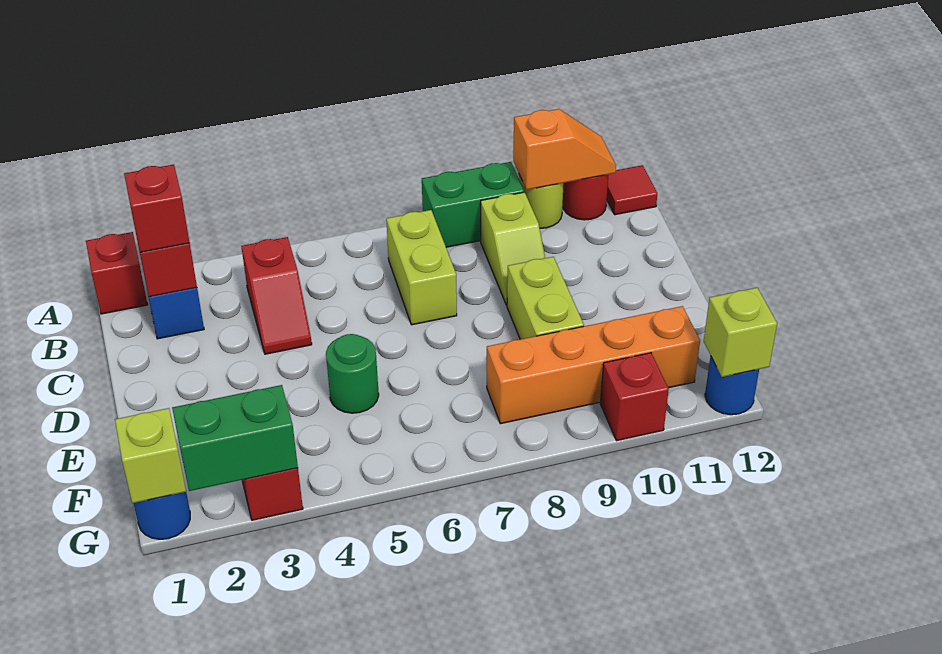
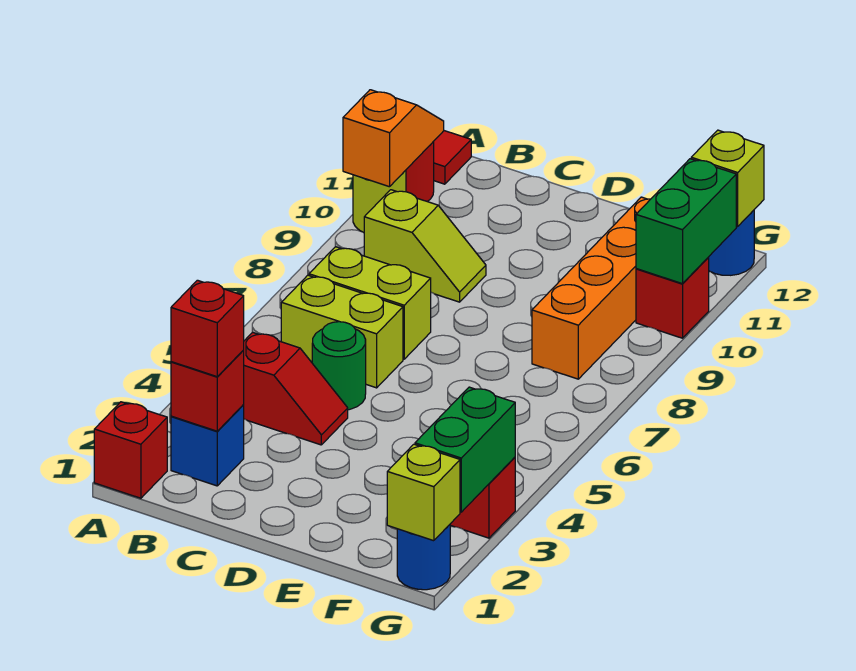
green brick A8:A9 level 1 -> green brick G10:G11 level 2
lime brick D9:E9 level 1 -> lime brick B6:C6 level 1
green round brick E5 level 1 -> green round brick C5 level 1

